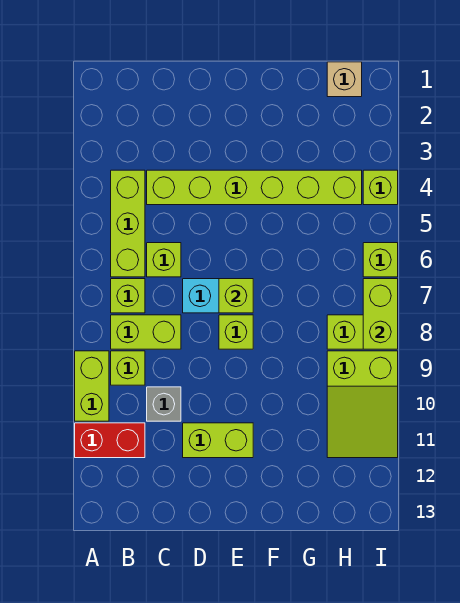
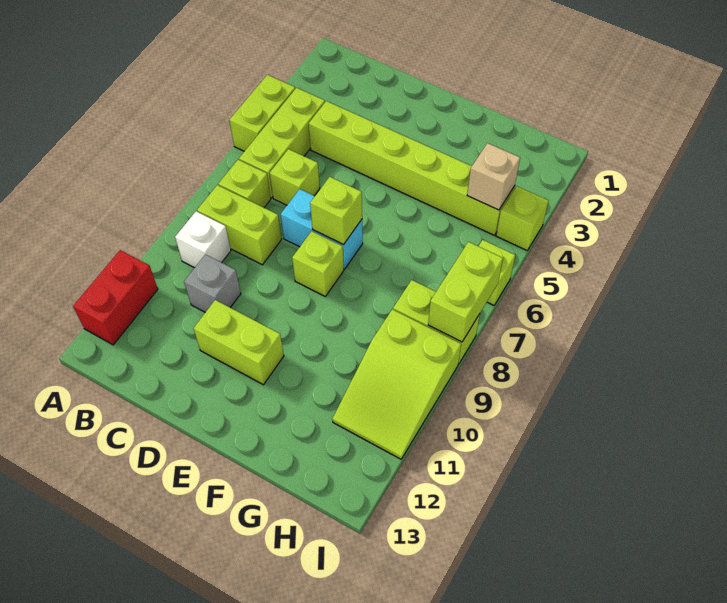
lime brick A9:A10 level 1 -> lime brick A4:A5 level 1
red brick A11:B11 level 1 -> red brick A11:A12 level 1
lime brick B9 level 1 -> white brick B9 level 1
tan brick H1 level 1 -> tan brick H4 level 2

